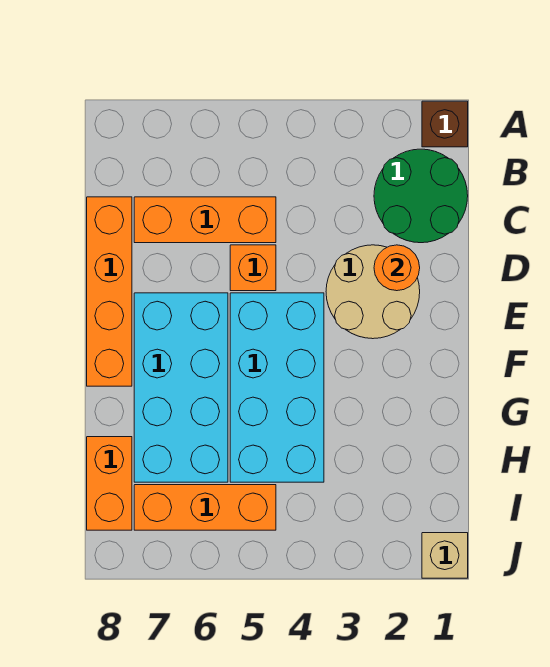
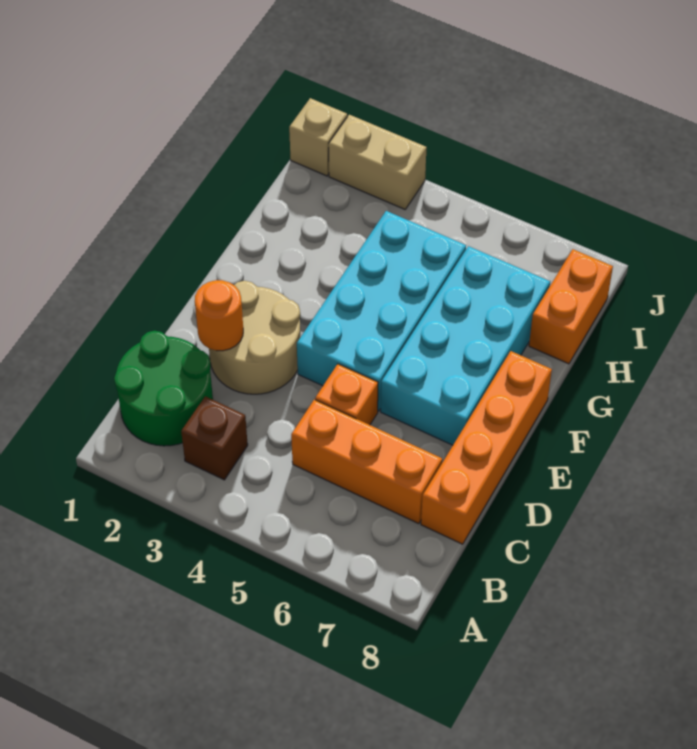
brown brick A1 level 1 -> brown brick B3 level 1
orange brick I5:I7 level 1 -> none
none -> tan brick J2:J3 level 1

